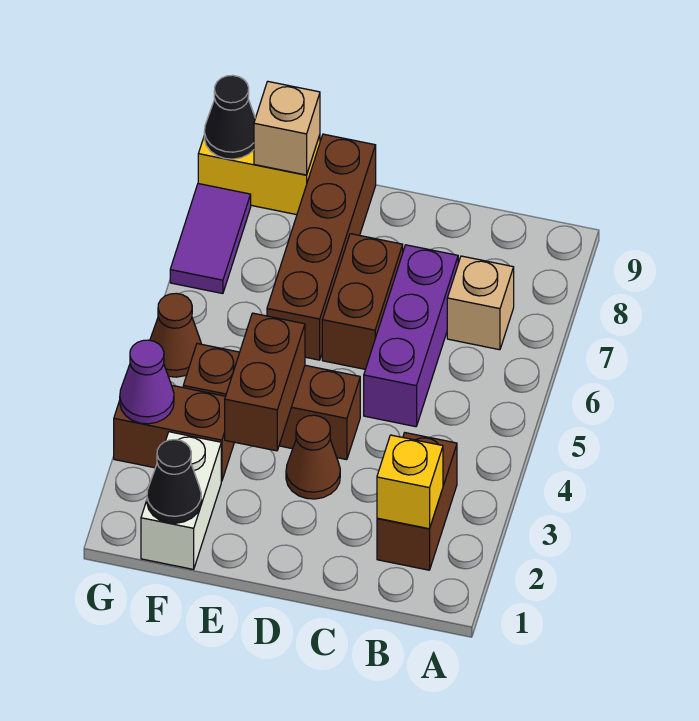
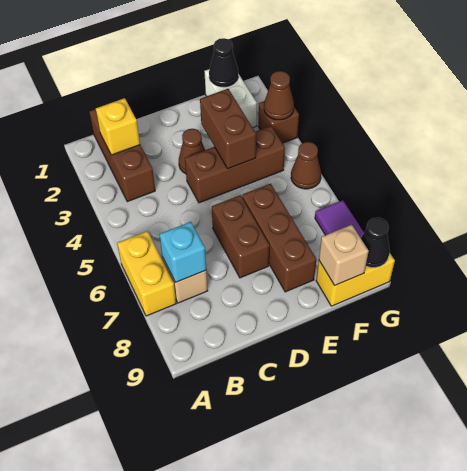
none -> yellow brick A6:A7 level 1
brown brick B2:B3 level 1 -> brown brick B1:B3 level 1
none -> cyan brick B7 level 2
purple brick C5:C7 level 1 -> none
brown brick E6:E9 level 1 -> brown brick E6:E8 level 1
brown brick F3:G3 level 1 -> brown brick G3 level 1
purple cone G3 level 2 -> brown cone G3 level 2

